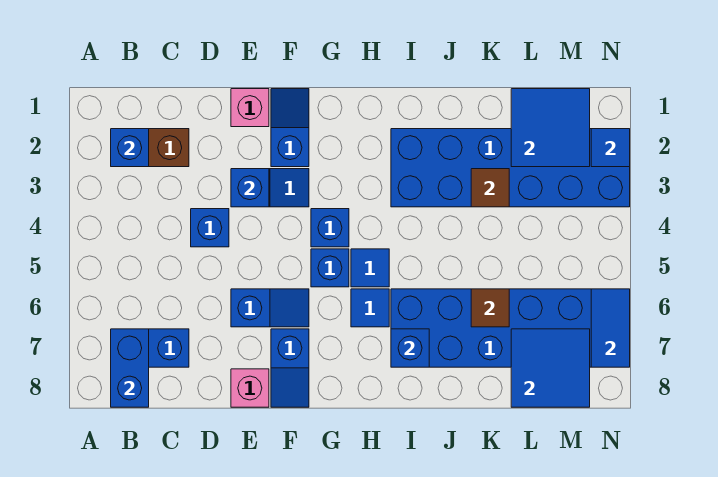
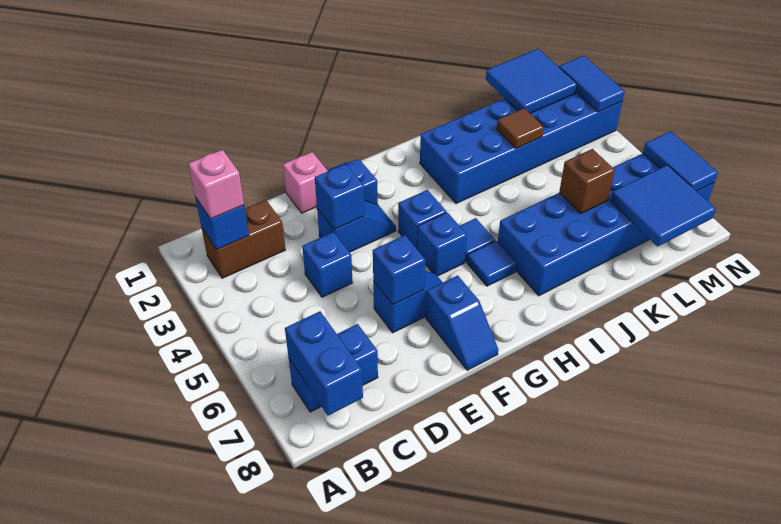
pink brick E8 level 1 -> pink brick B2 level 3
blue brick I7 level 2 -> blue brick E6 level 2
brown tile K6 level 2 -> brown brick K6 level 2
blue tile N2 level 2 -> blue tile N2:N3 level 2

